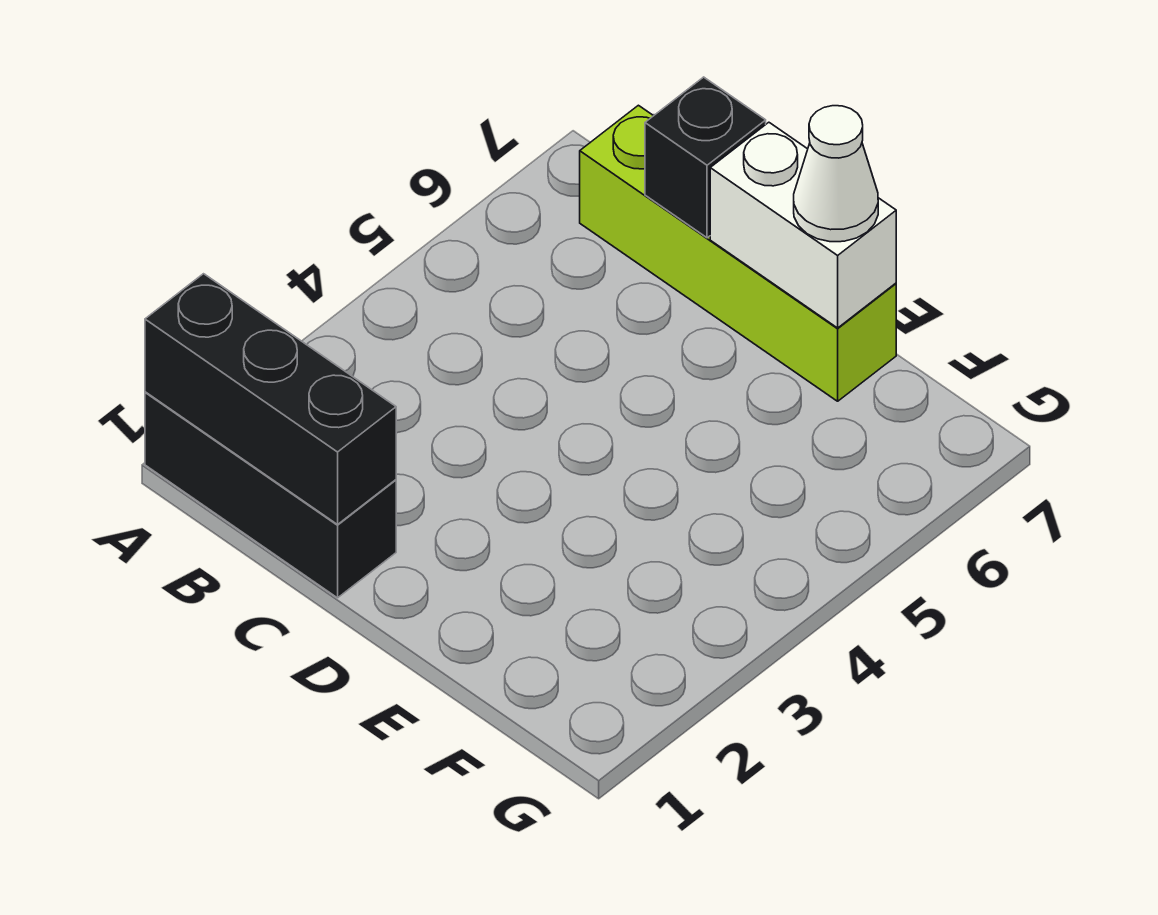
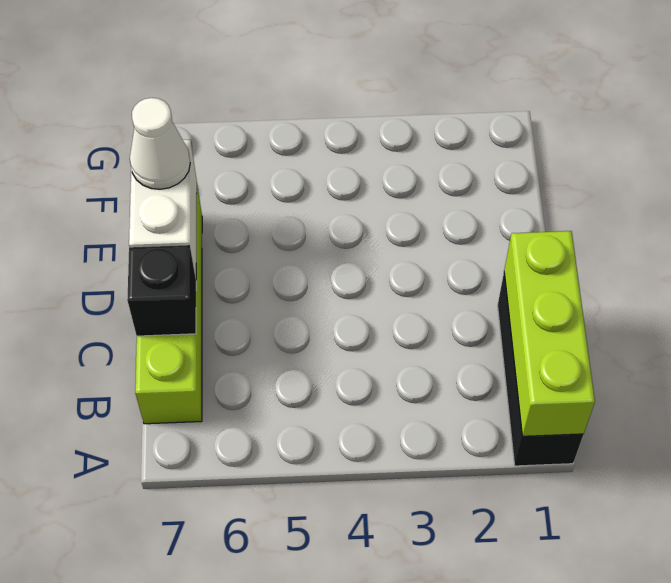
black brick A1:C1 level 2 -> lime brick A1:C1 level 2

